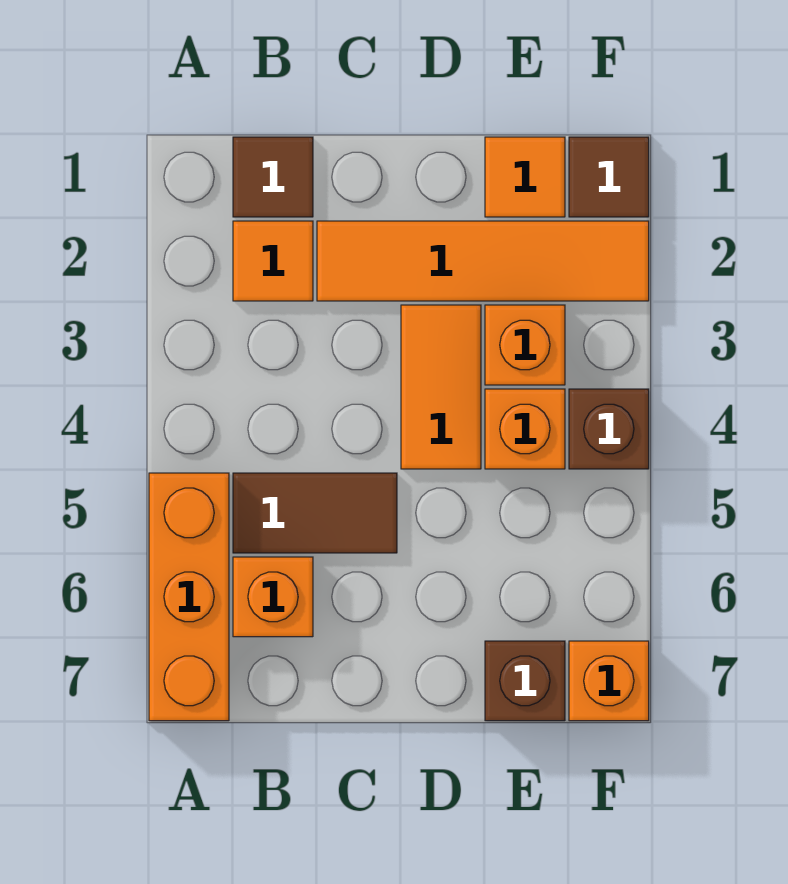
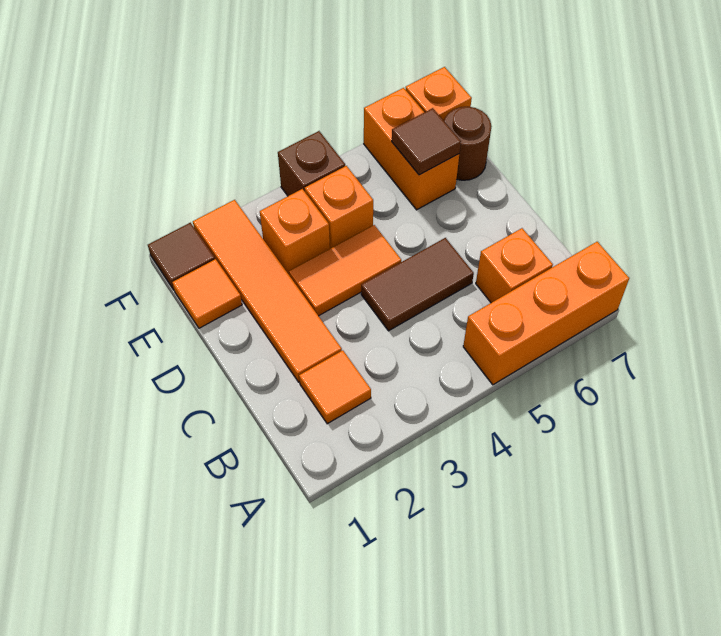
brown tile B1 level 1 -> brown tile E6 level 2
brown tile B5:C5 level 1 -> brown tile C4:C5 level 1
none -> orange brick E6:F6 level 1
brown brick E7 level 1 -> brown round brick E7 level 1

